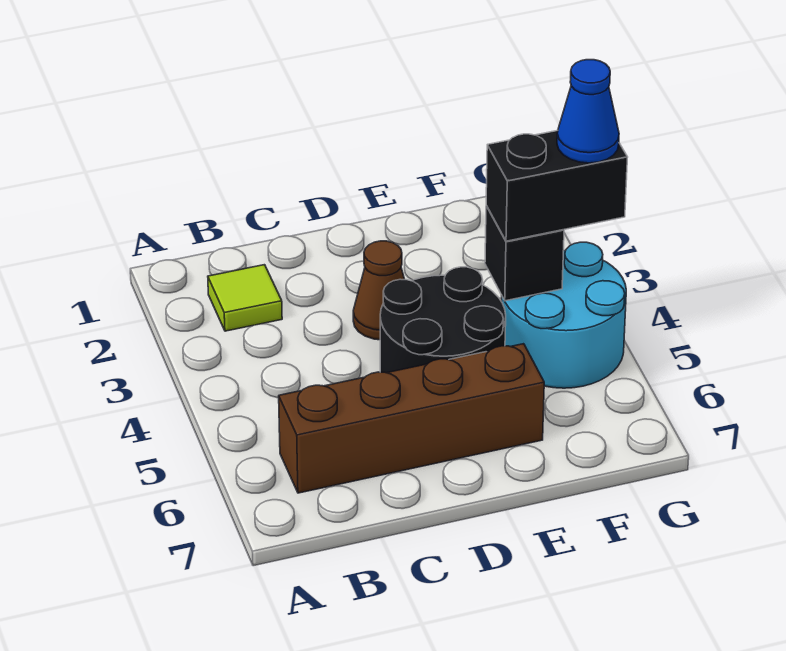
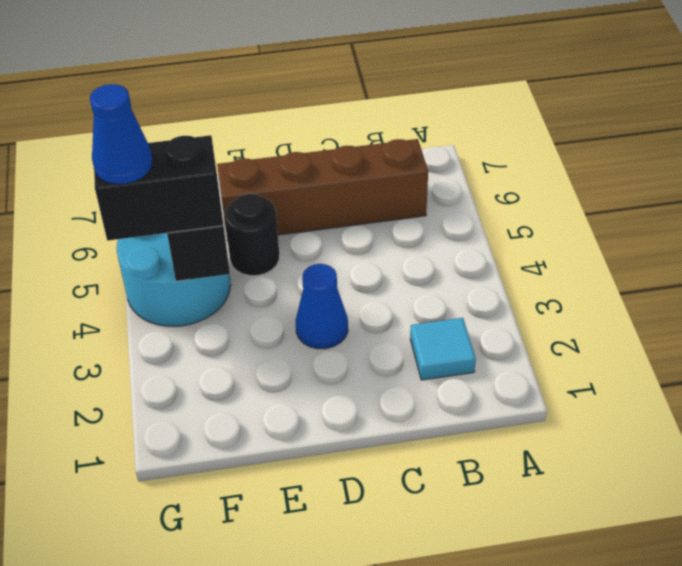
lime tile B2 level 1 -> cyan tile B2 level 1
brown cone D3 level 1 -> blue cone D3 level 1
black round brick D4:E5 level 1 -> black round brick E5 level 1

